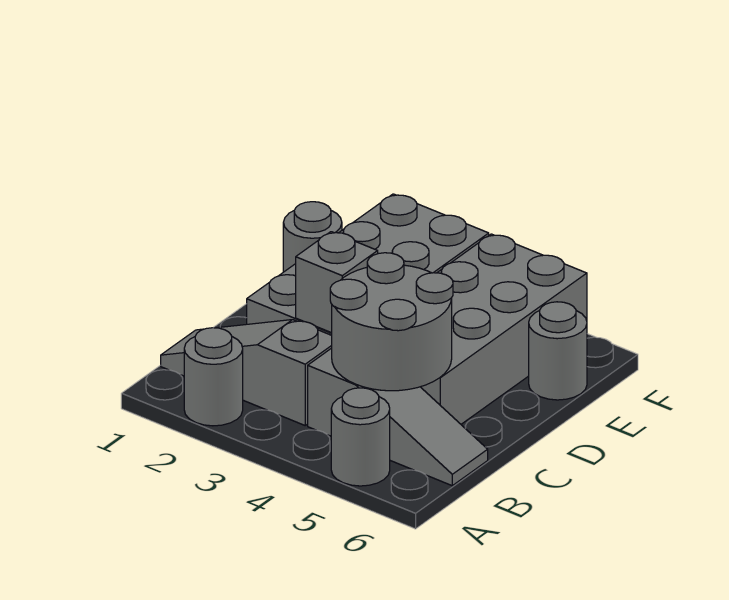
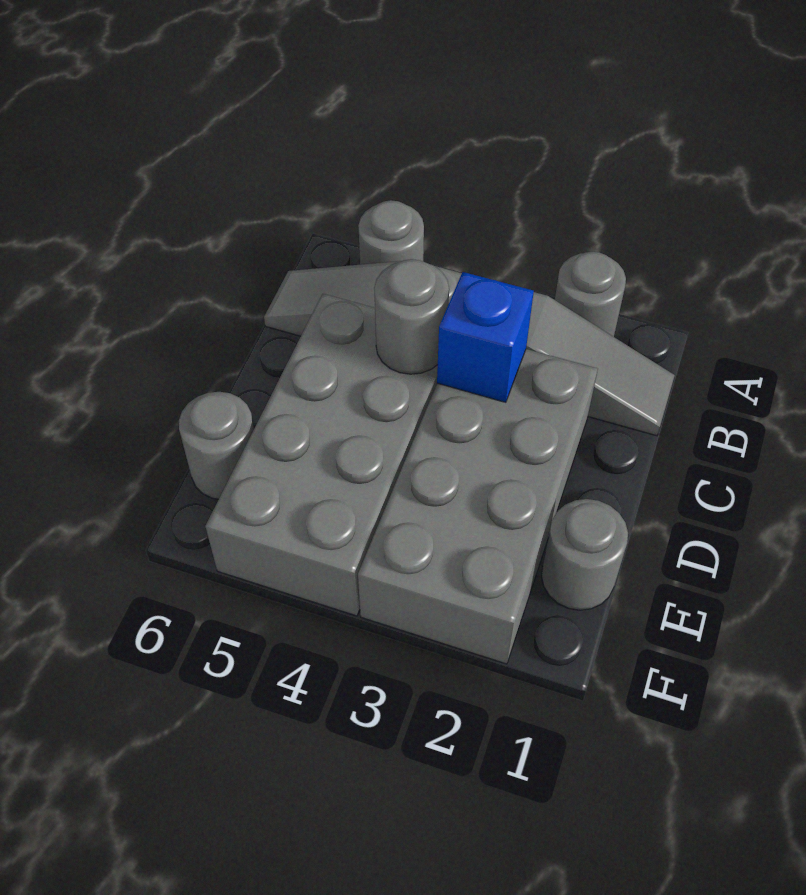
grey round brick B4:C5 level 2 -> grey round brick C4 level 2
grey brick C3 level 2 -> blue brick C3 level 2

